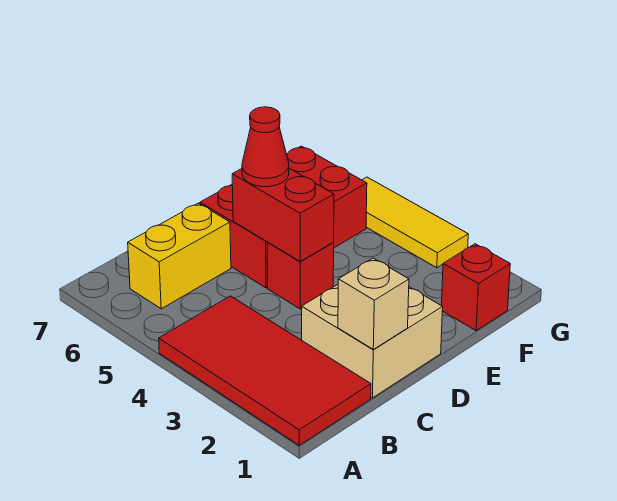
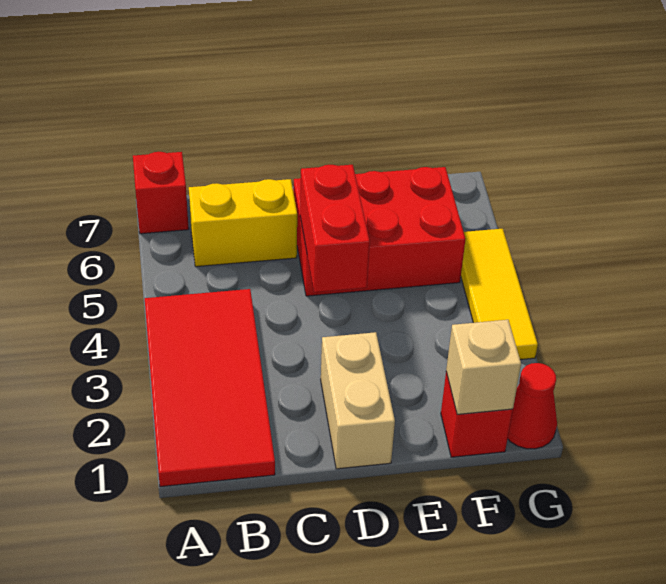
tan brick C1:D2 level 1 -> tan brick D1:D2 level 1
tan brick C1 level 2 -> tan brick F1 level 2
red brick D4 level 1 -> red brick A7 level 1
red cone D5 level 3 -> red cone G1 level 1

